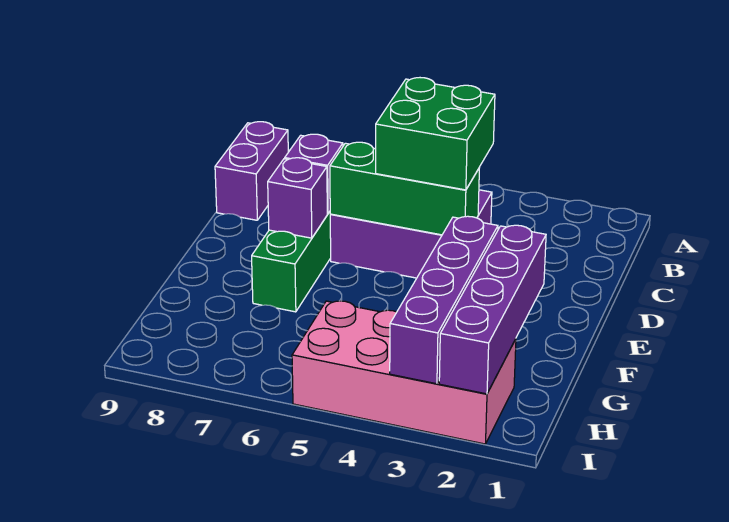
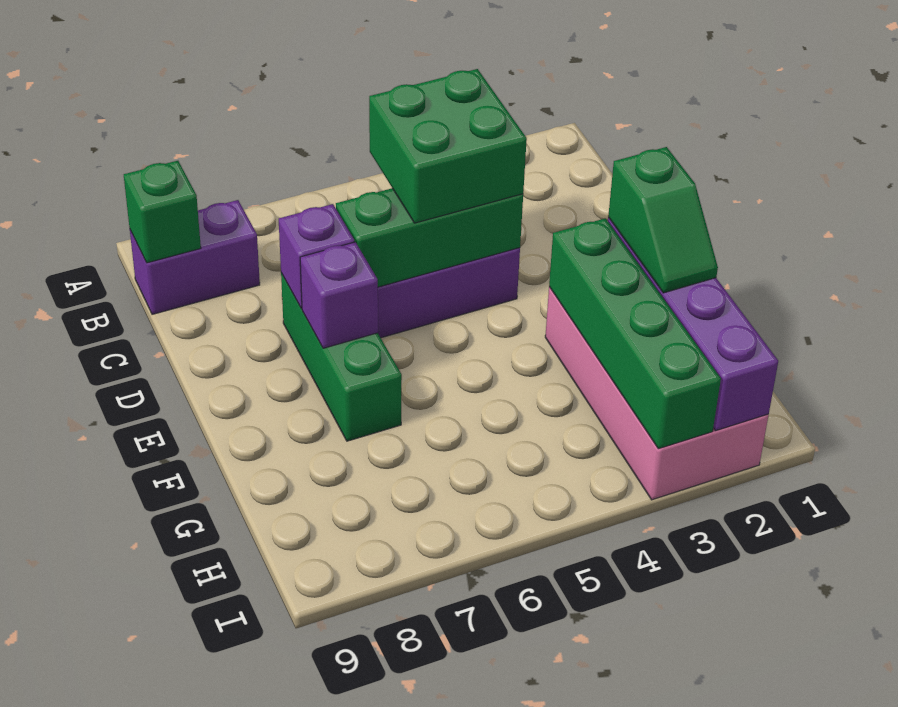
purple brick B9:C9 level 1 -> purple brick B8:B9 level 1
none -> green brick B9 level 2
none -> green slope F2:G2 level 3 top F
purple brick F3:I3 level 2 -> green brick F3:I3 level 2
pink brick H2:I5 level 1 -> pink brick F2:I3 level 1

